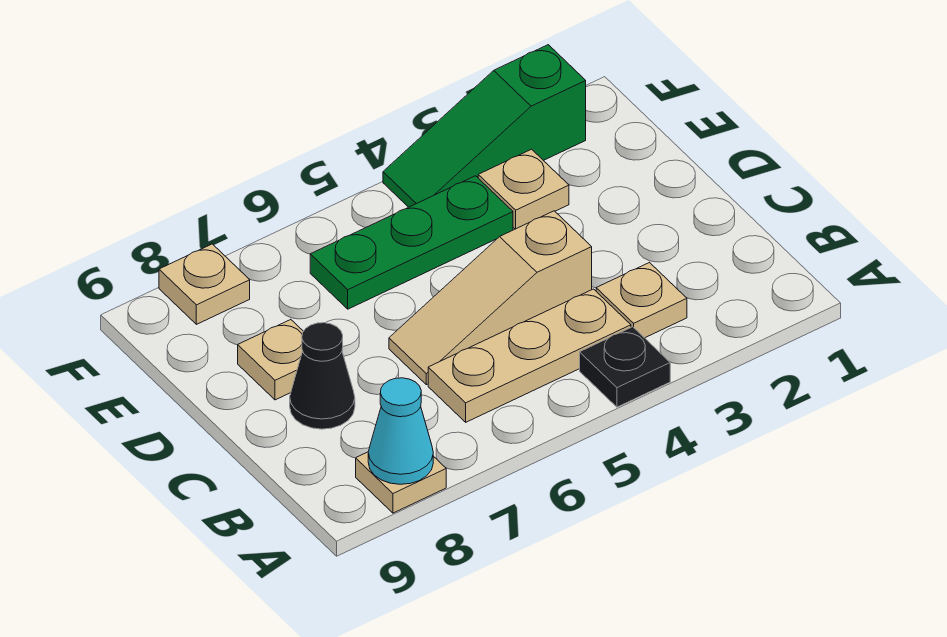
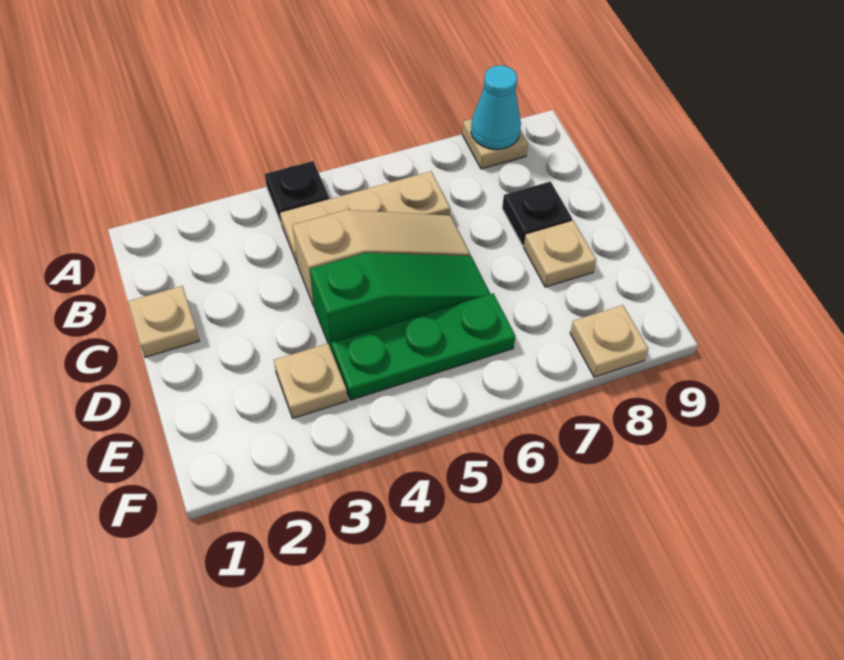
tan plate B3 level 1 -> tan plate C1 level 1
black cone C8 level 1 -> black plate C8 level 1
green slope F2:F4 level 1 top 2 -> green slope D4:D6 level 1 top 4

